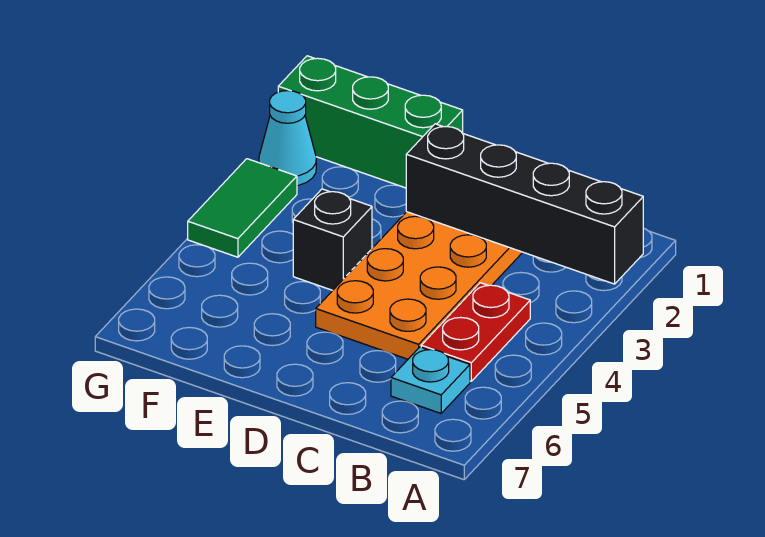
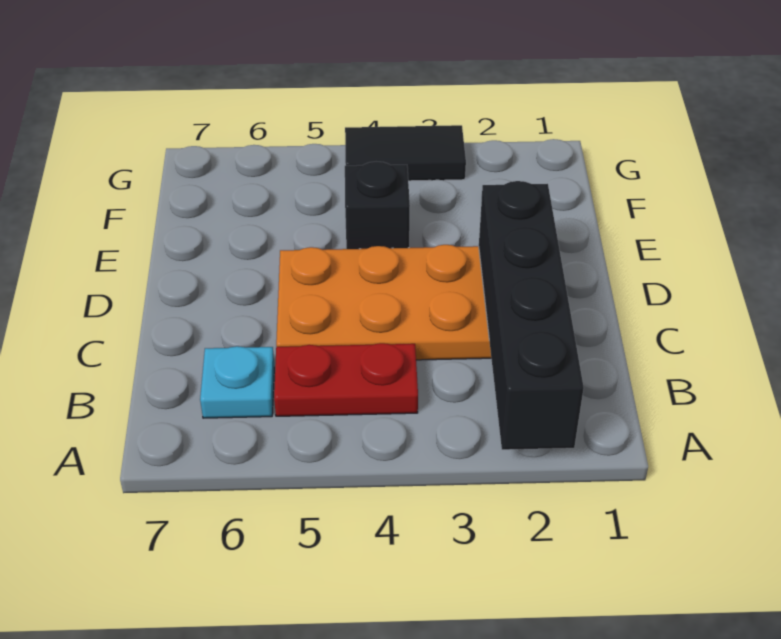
green brick E1:G1 level 1 -> none
cyan cone G2 level 1 -> none
green tile G3:G4 level 1 -> black tile G3:G4 level 1

